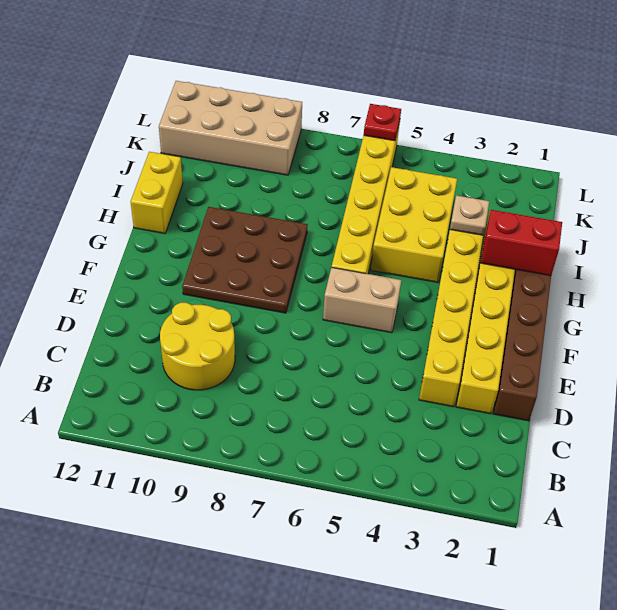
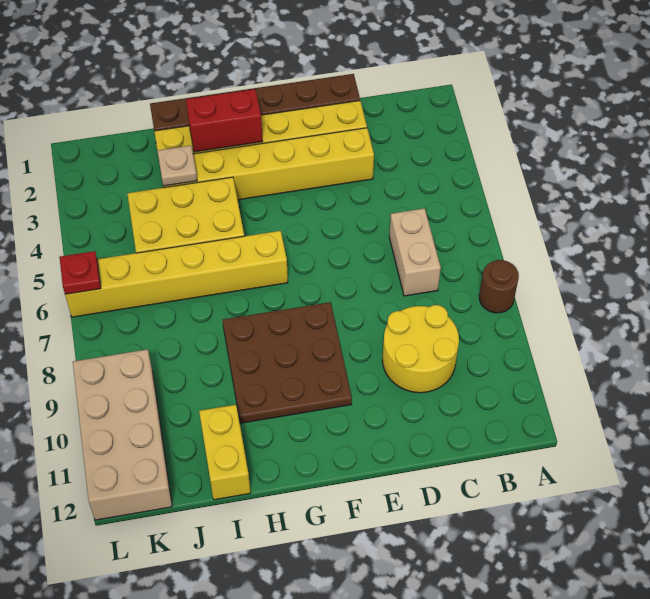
none -> brown round brick A8 level 1
tan brick F5:F6 level 1 -> tan brick C6:C7 level 1
red brick H1:H2 level 2 -> red brick G2:H2 level 2
yellow brick H12:I12 level 1 -> yellow brick I11:I12 level 1

